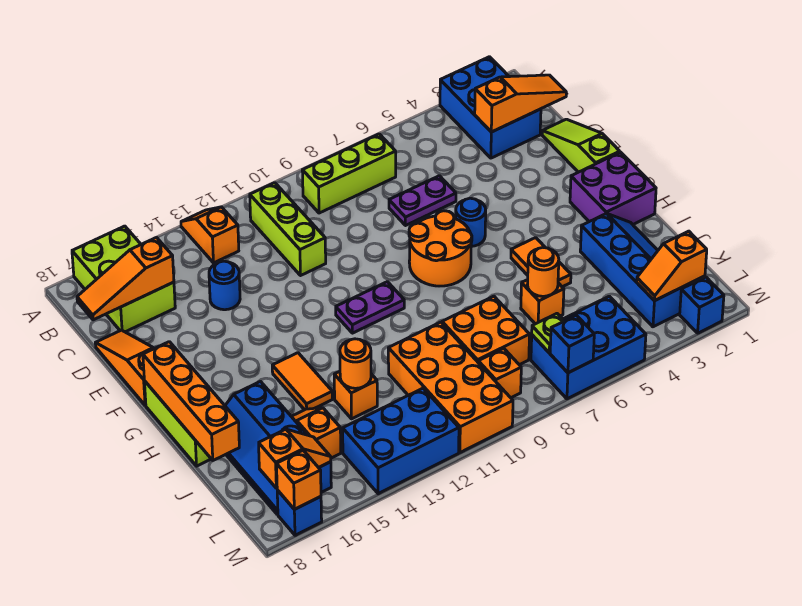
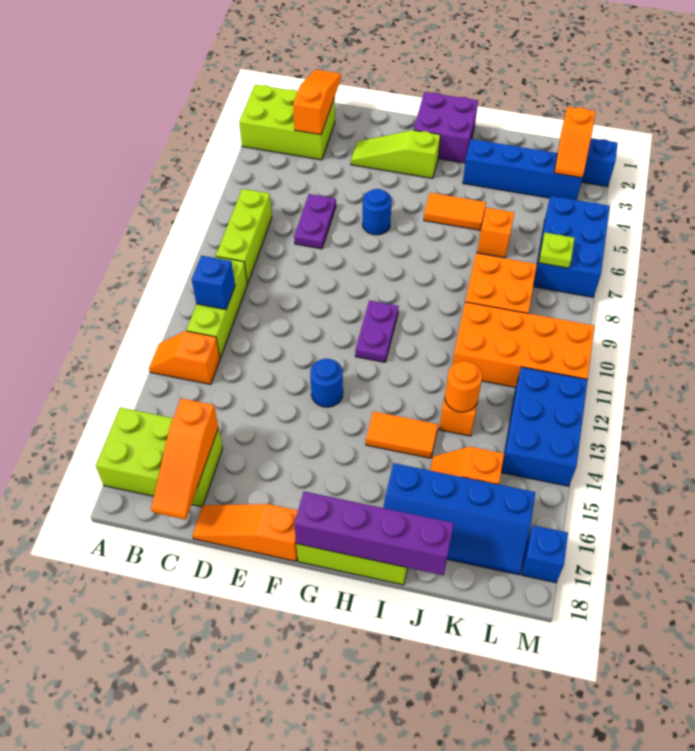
blue brick A2:C3 level 1 -> lime brick A2:C3 level 1
lime brick B11:D11 level 1 -> lime brick B10:B12 level 1
lime slope D1:F1 level 1 top F -> lime slope E3:G3 level 1 top G
blue round brick D14 level 1 -> blue round brick F13 level 1
orange round brick F7:G8 level 1 -> none
orange brick G18:J18 level 2 -> purple brick G18:J18 level 2
orange round brick J6 level 2 -> none
orange brick L9 level 1 -> none
orange slope L16:L17 level 2 top 17 -> none
blue brick M7 level 2 -> blue brick B11 level 2
orange brick M17 level 2 -> none

